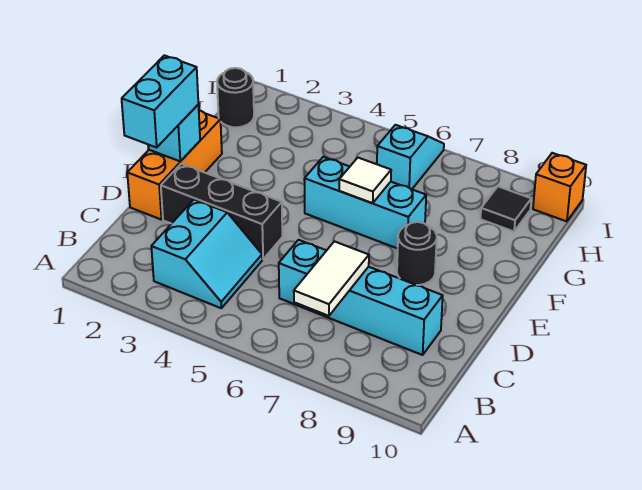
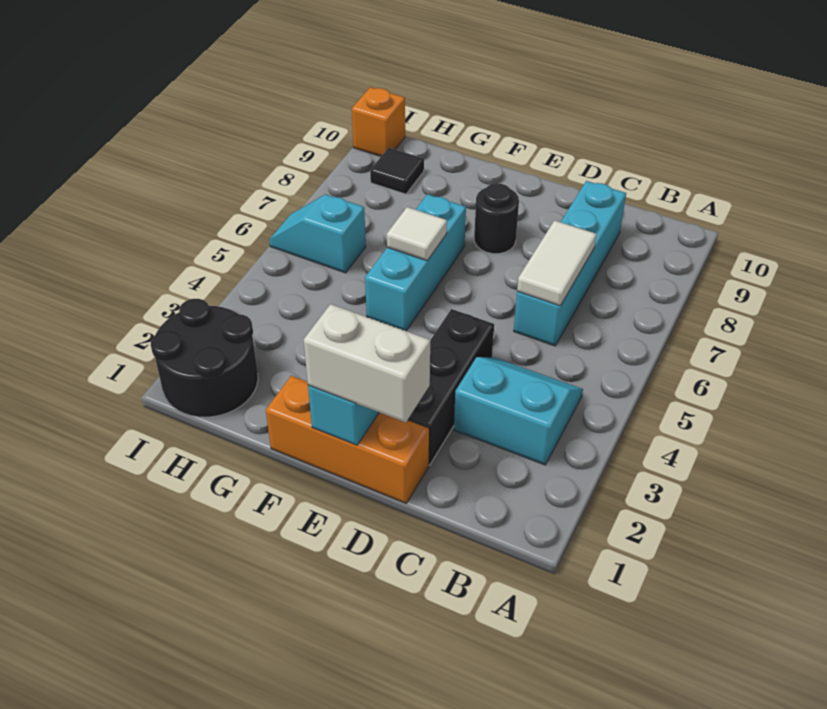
white tile B7:C7 level 2 -> white tile C6:C7 level 2
cyan brick D1:E1 level 3 -> white brick D1:E1 level 3
black round brick H1 level 1 -> black round brick H1:I2 level 1

